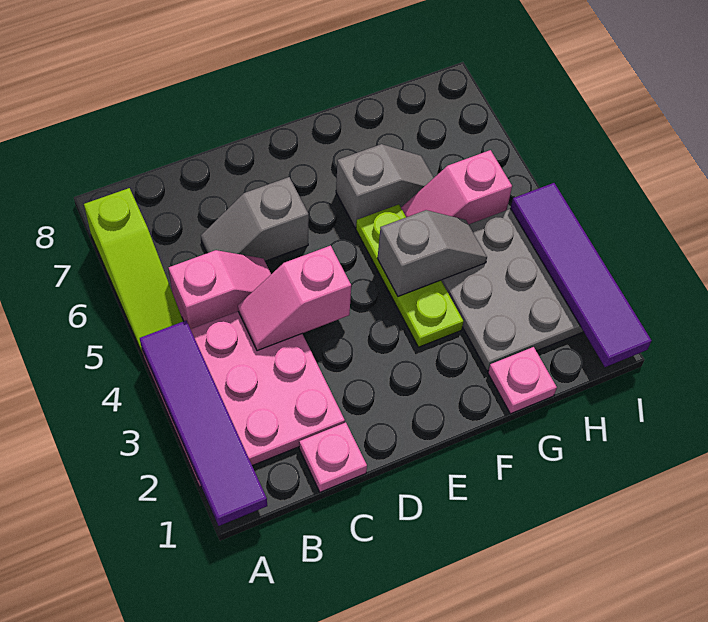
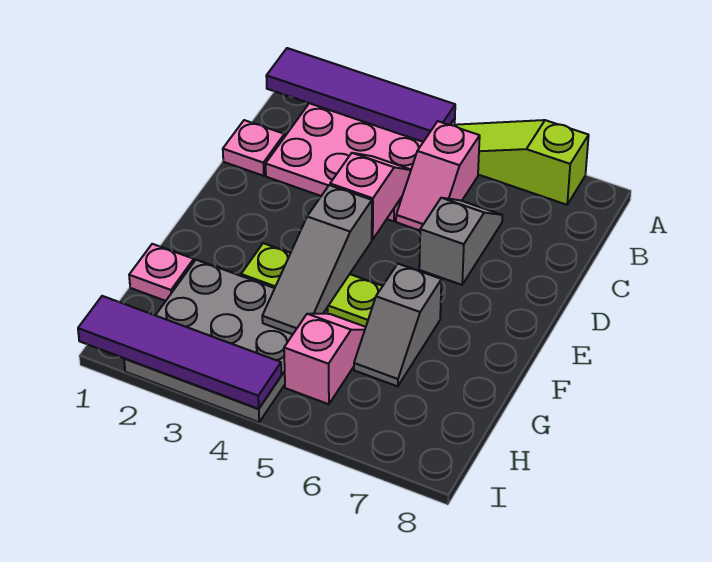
grey slope F4:G4 level 2 top F -> grey slope E4:G4 level 2 top E

